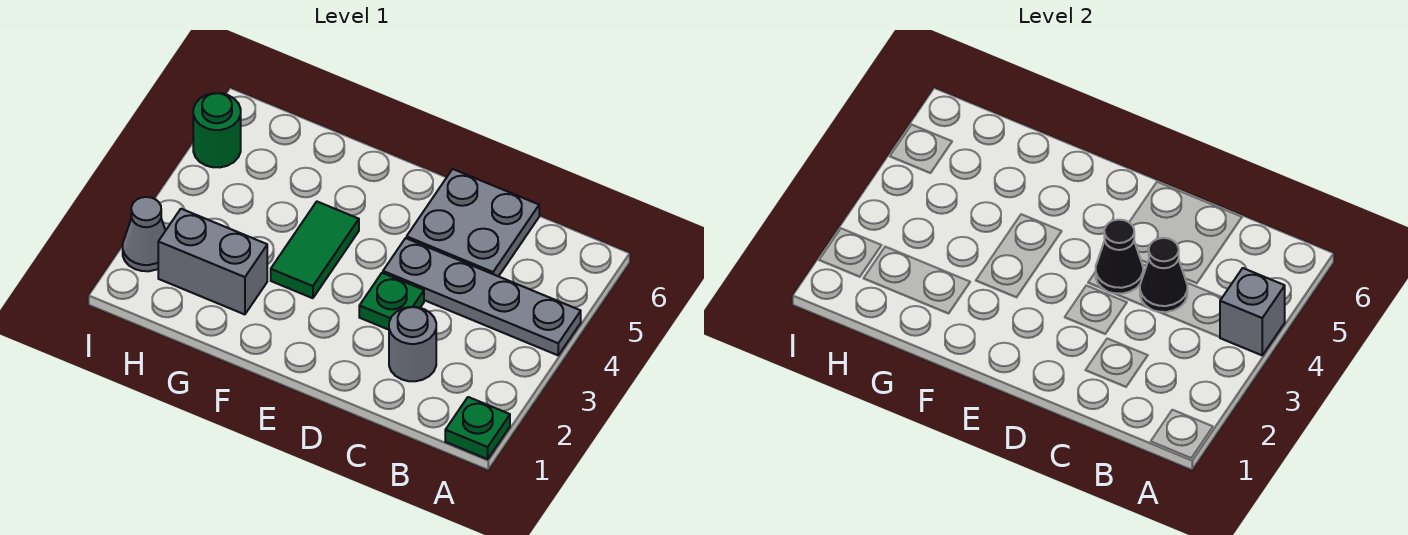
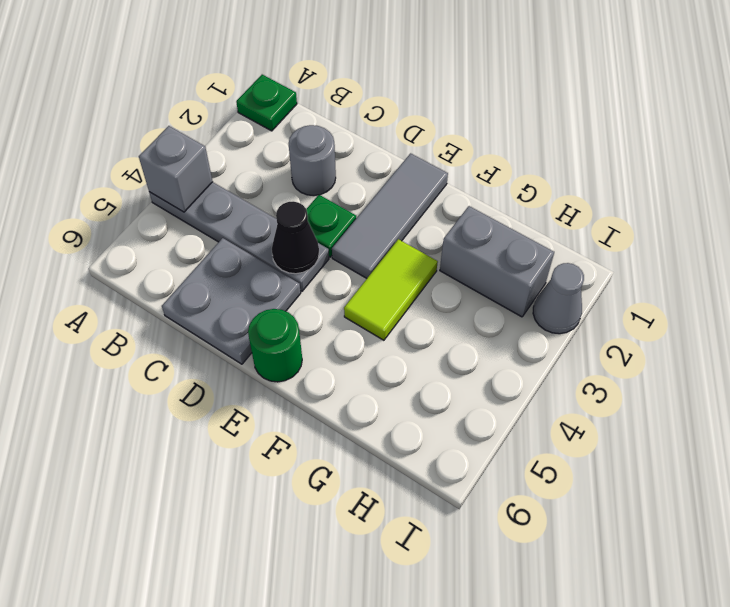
black cone C4 level 2 -> none
none -> grey tile E1:E3 level 1
green tile F3:F4 level 1 -> lime tile F3:F4 level 1
green round brick I5 level 1 -> green round brick E6 level 1

